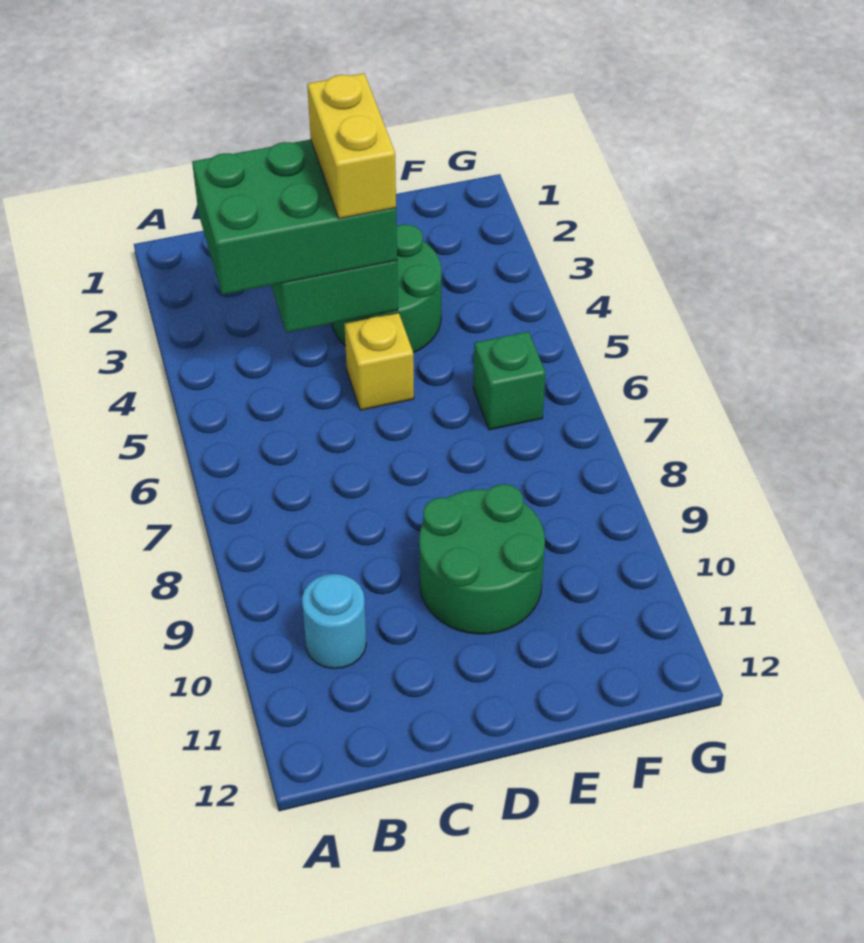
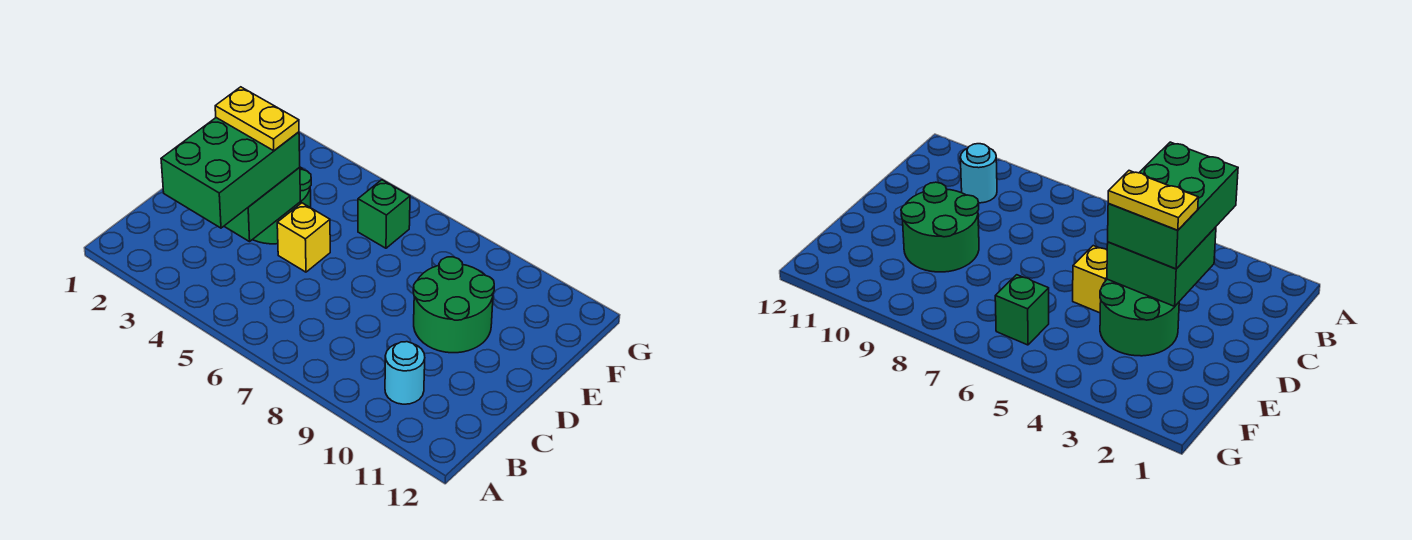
yellow brick D3:D4 level 4 -> yellow plate D3:D4 level 4

